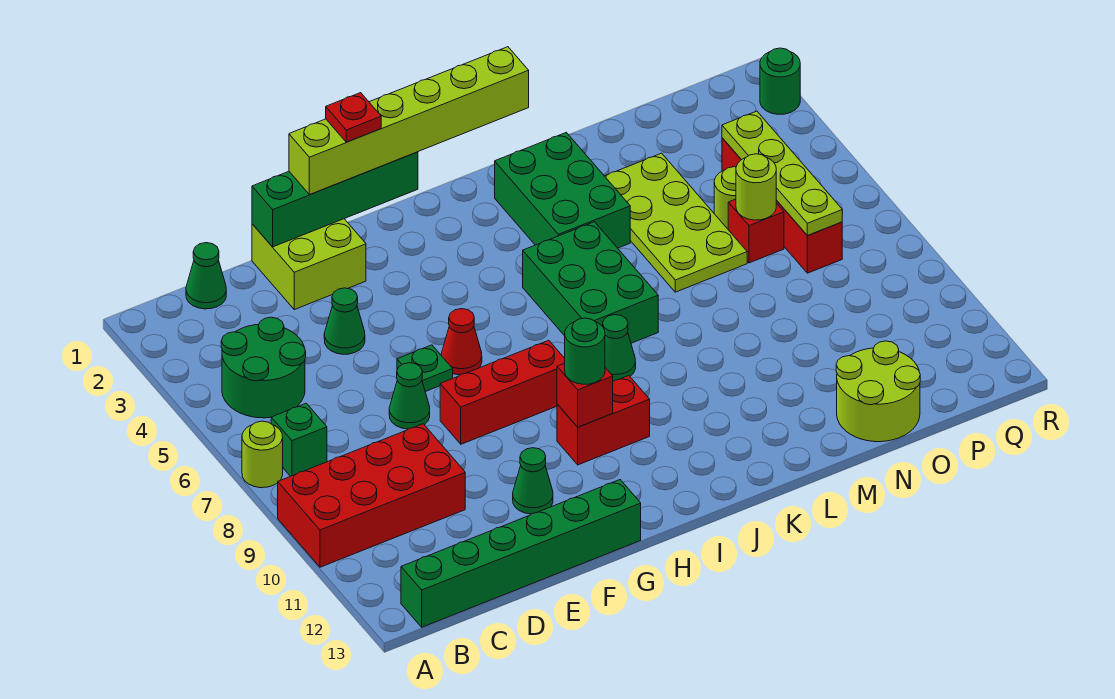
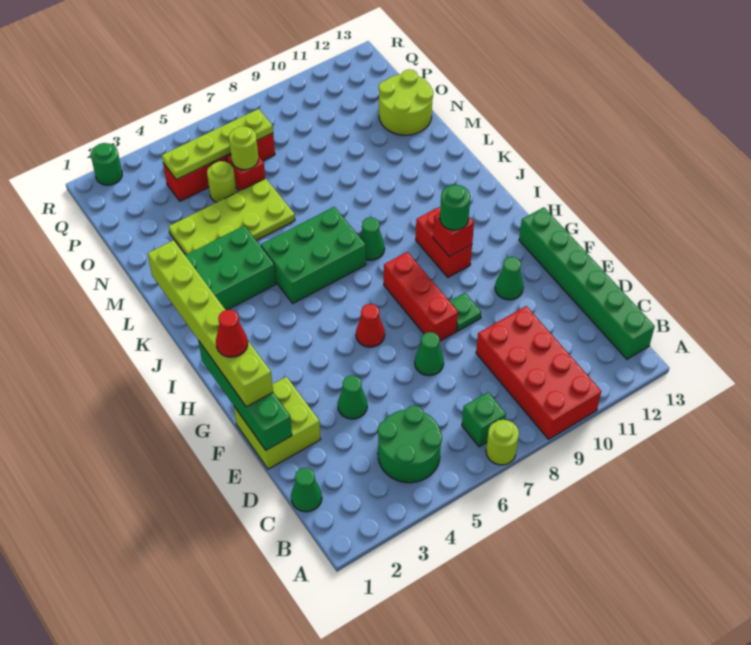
green plate F6 level 1 -> green plate F9 level 1
red plate G1 level 4 -> red cone G1 level 4

